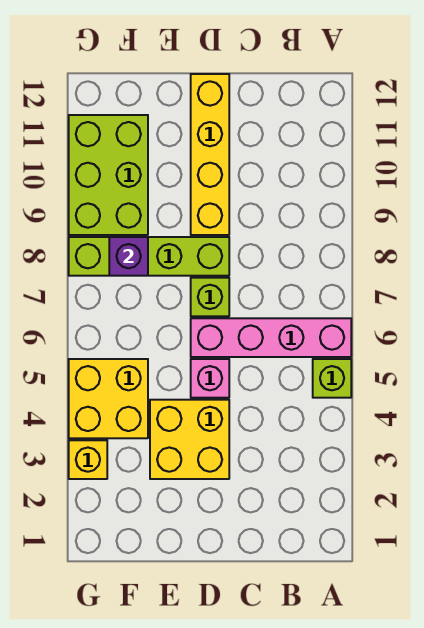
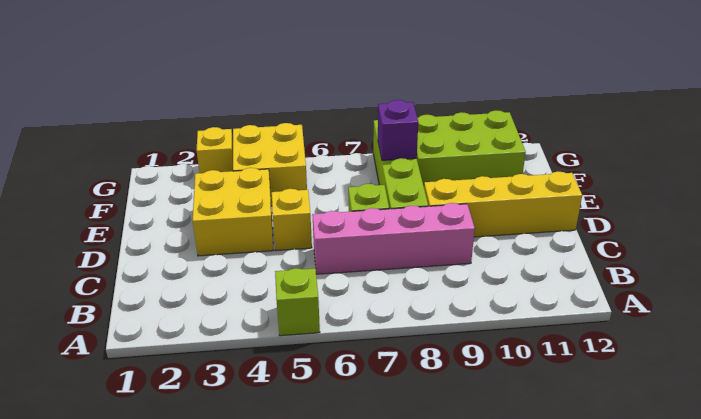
pink brick A6:D6 level 1 -> pink brick C6:C9 level 1
pink brick D5 level 1 -> yellow brick D5 level 1

